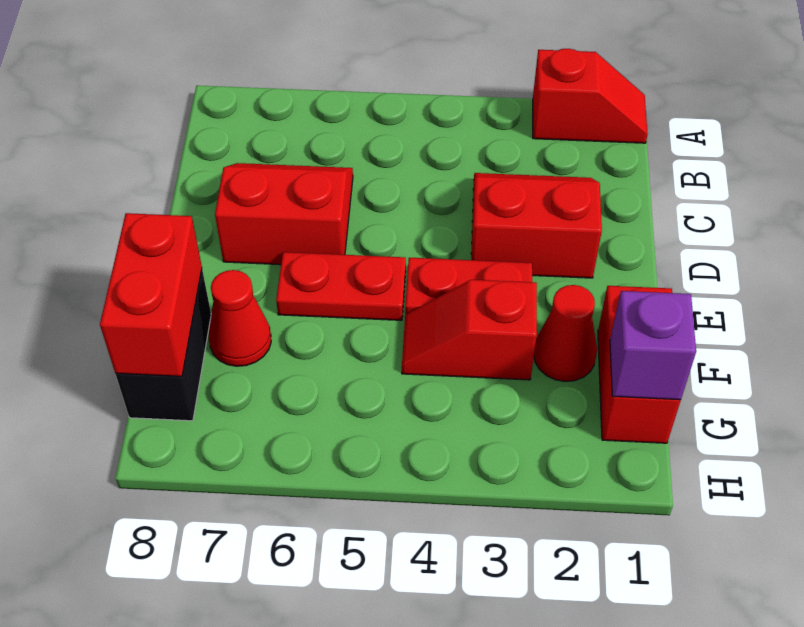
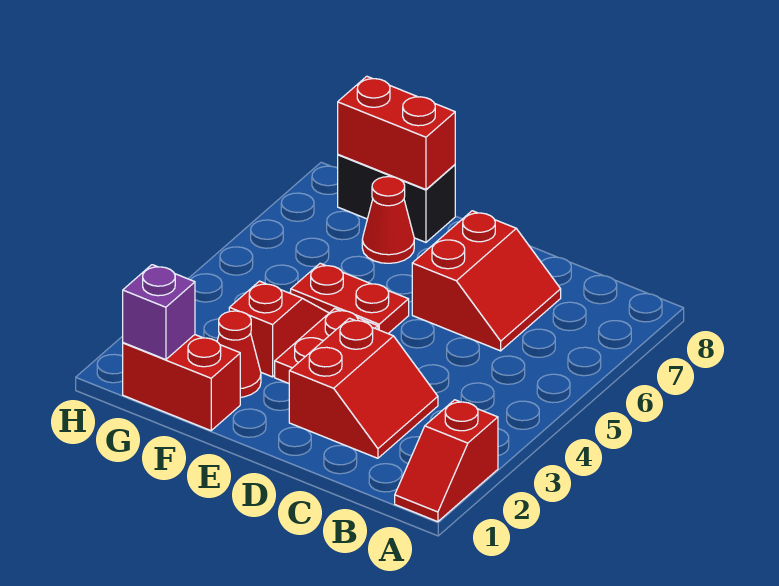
red plate E5:E6 level 1 -> red plate E5:F5 level 1

